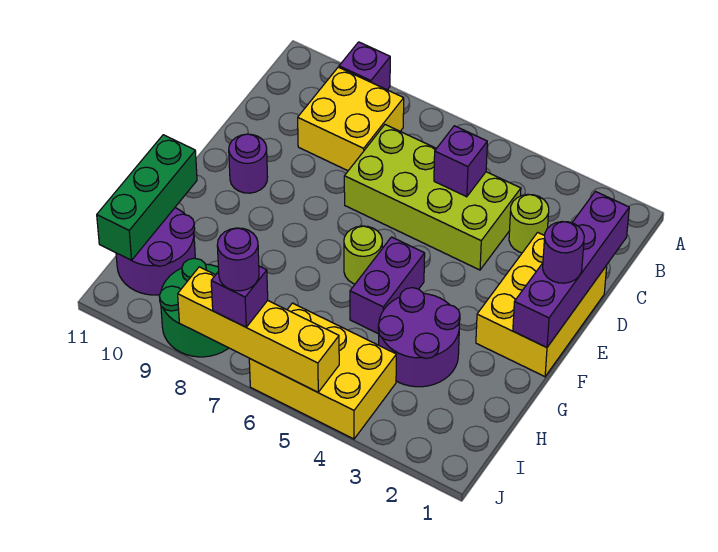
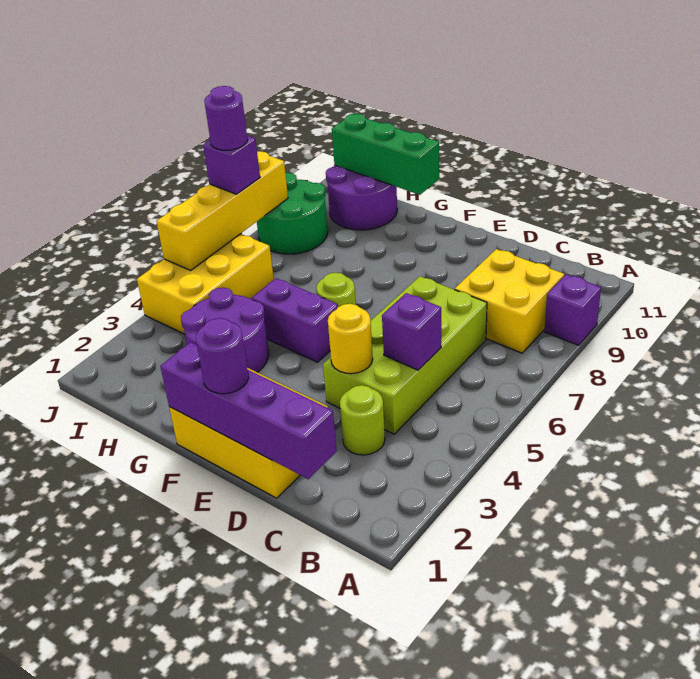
none -> yellow round brick D4 level 2
purple round brick E10 level 1 -> none

